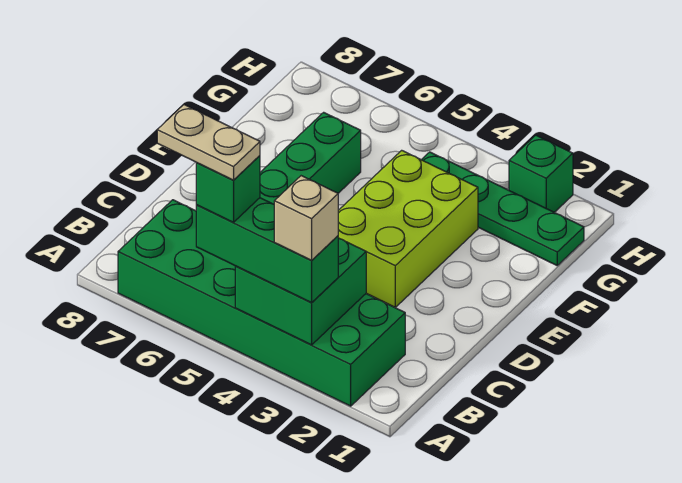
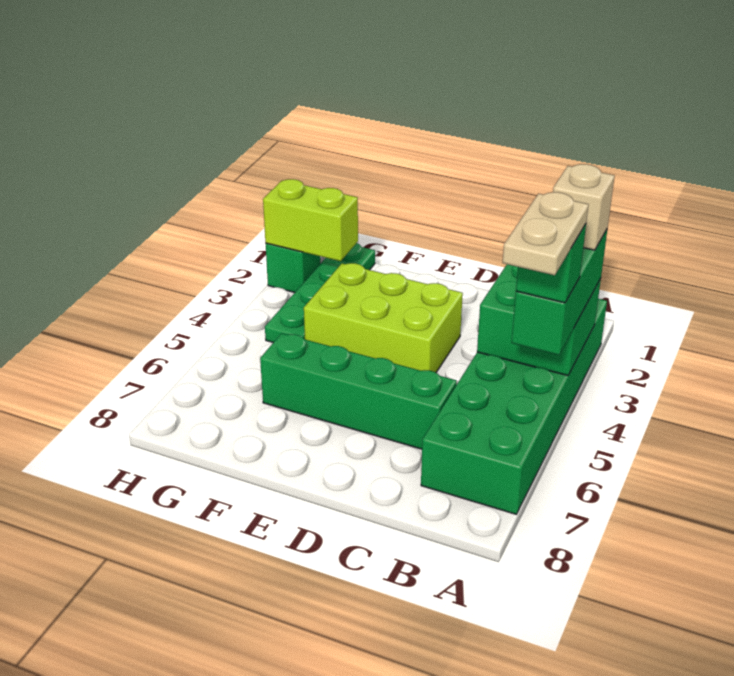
none -> lime brick G2:H2 level 2

